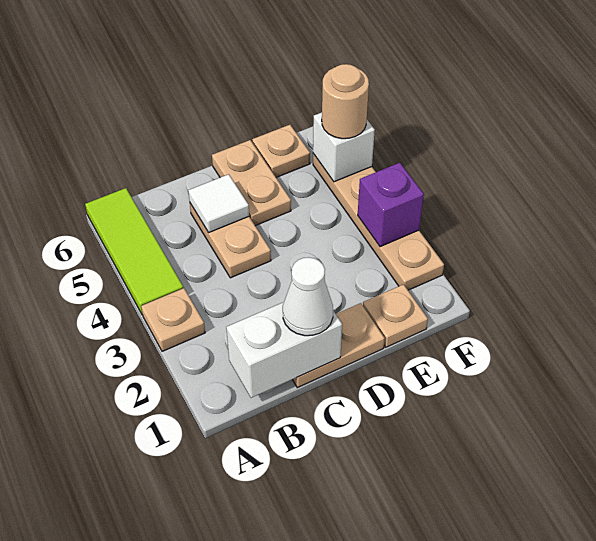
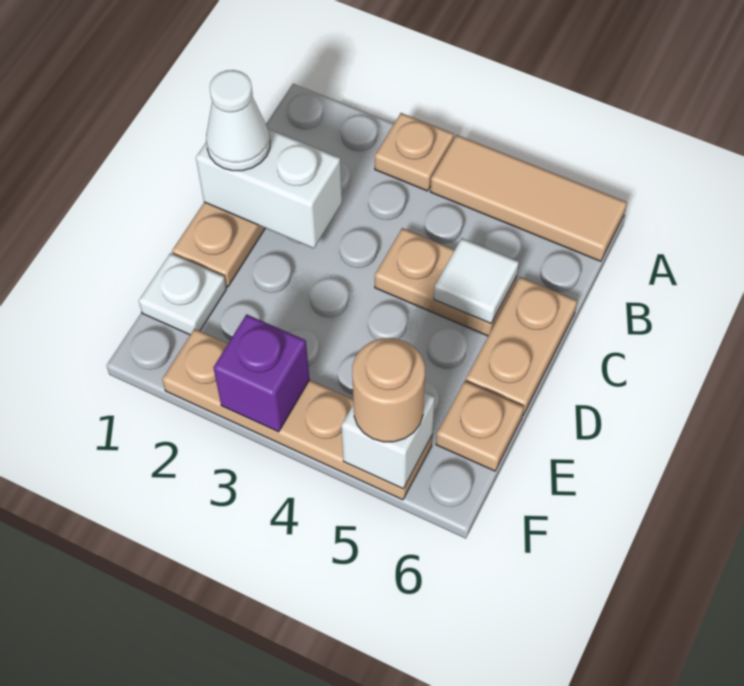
lime tile A4:A6 level 1 -> tan tile A4:A6 level 1
white brick B1:C1 level 2 -> white brick C1:C2 level 2
tan plate D5:D6 level 1 -> tan plate C6:D6 level 1
tan plate E1 level 1 -> white plate E1 level 1

